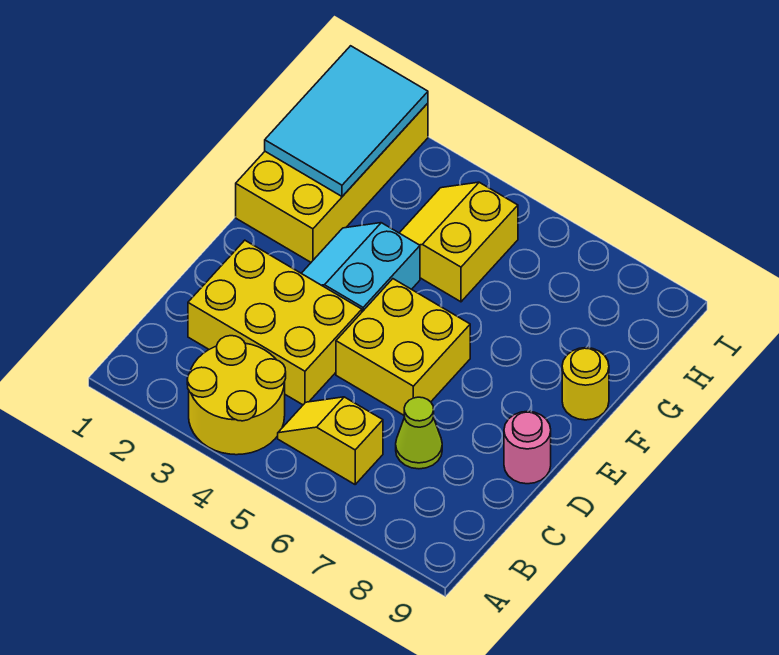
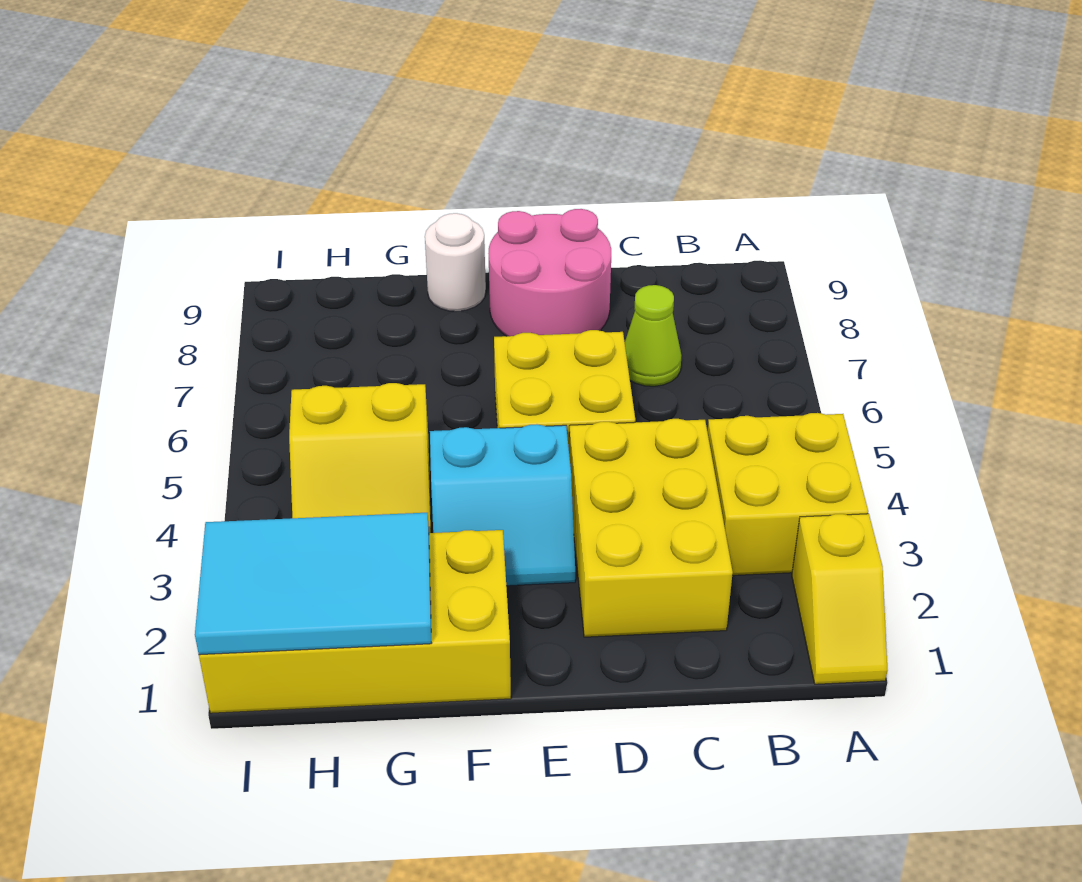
yellow round brick A3:B4 level 1 -> yellow brick A3:B4 level 1
yellow slope B5:B6 level 1 top 6 -> yellow slope A1:A2 level 1 top 2
pink round brick D9 level 1 -> pink round brick D8:E9 level 1
yellow round brick F9 level 1 -> white round brick F9 level 1

